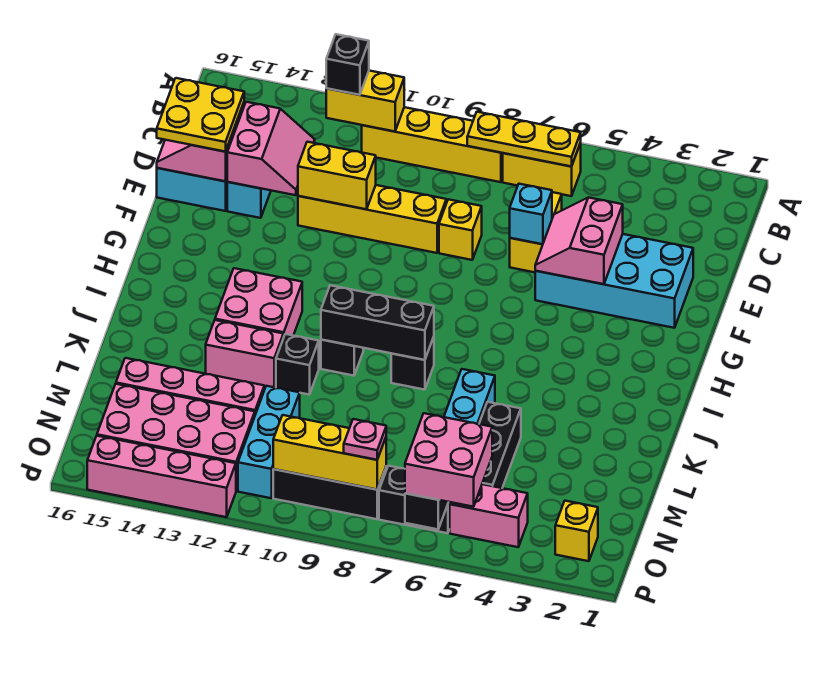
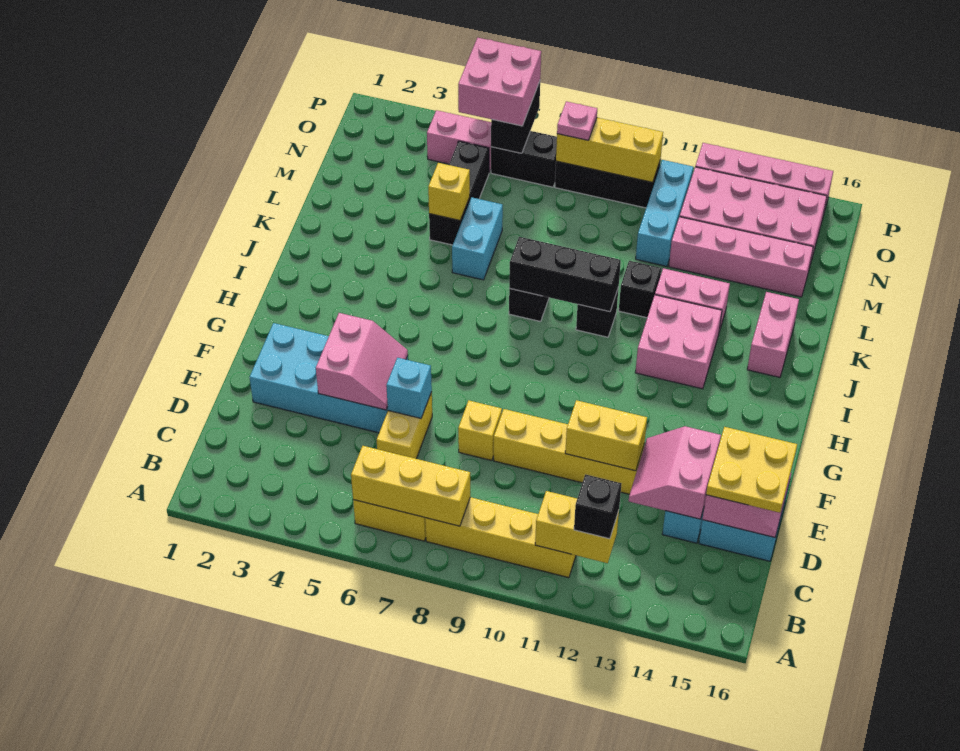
yellow plate B6:B8 level 2 -> yellow brick B6:B8 level 2
none -> pink brick J15:K15 level 1
yellow brick O2 level 1 -> yellow brick L5 level 2

